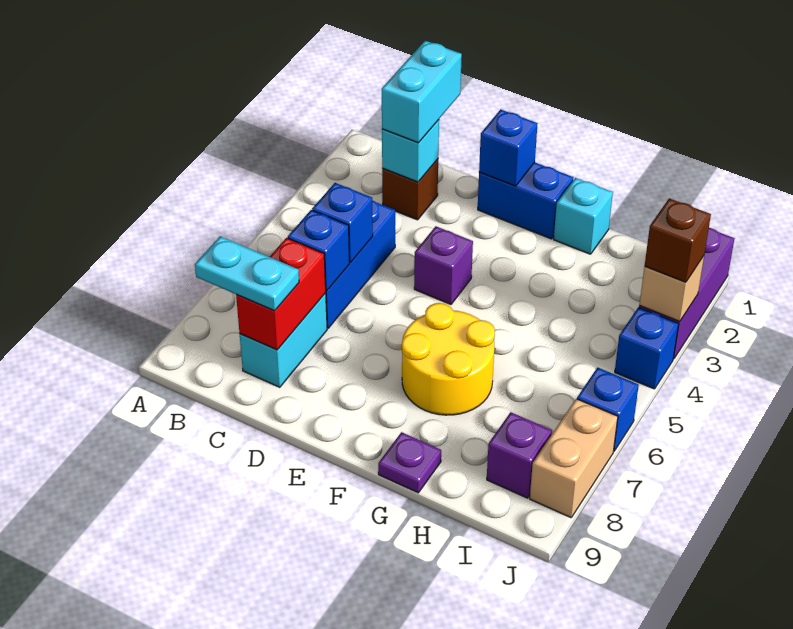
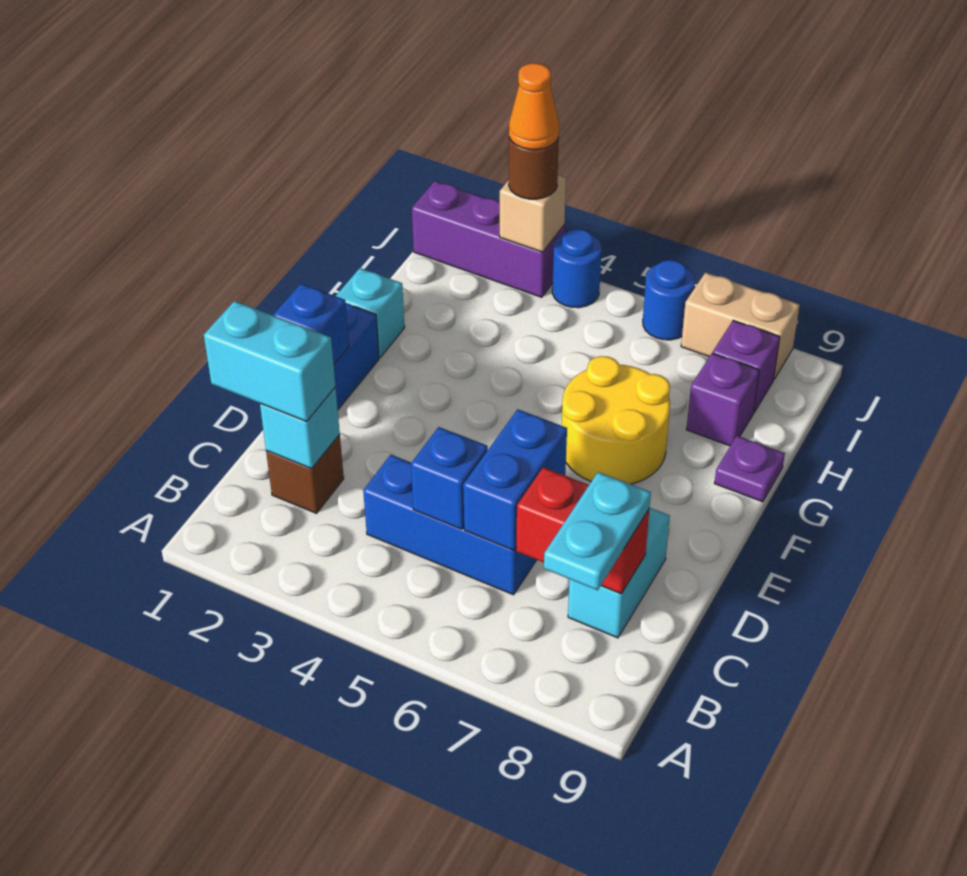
blue brick C6 level 2 -> blue brick C6:D6 level 2
cyan brick C7:C8 level 1 -> cyan brick C8:D8 level 1
purple brick E4 level 1 -> purple brick H8 level 1
brown brick J3 level 3 -> brown round brick J3 level 3
none -> orange cone J3 level 4
blue brick J4 level 1 -> blue round brick J4 level 1
blue brick J6 level 1 -> blue round brick J6 level 1

